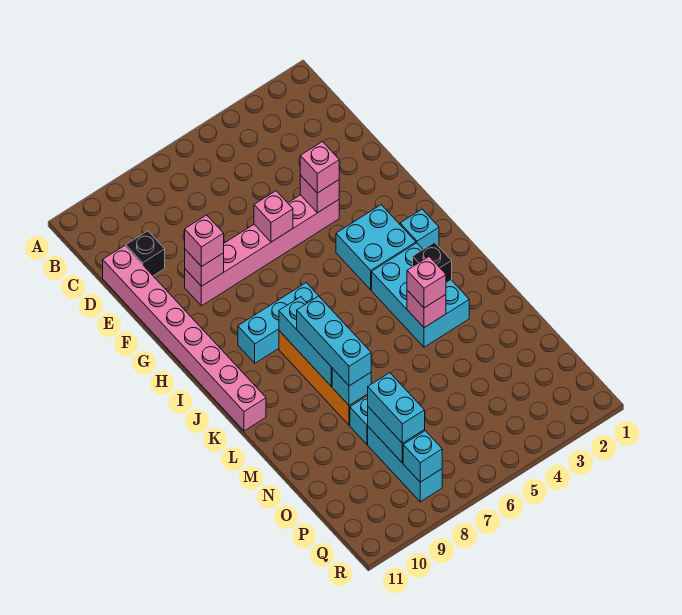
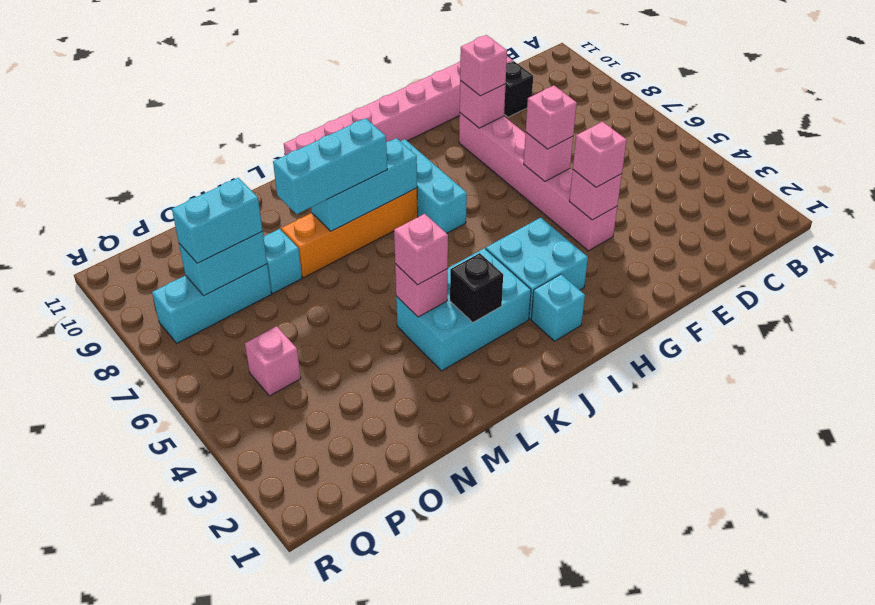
none -> pink brick F6 level 3
cyan brick M8 level 2 -> none
none -> pink brick P5 level 1
cyan brick Q8 level 2 -> none

